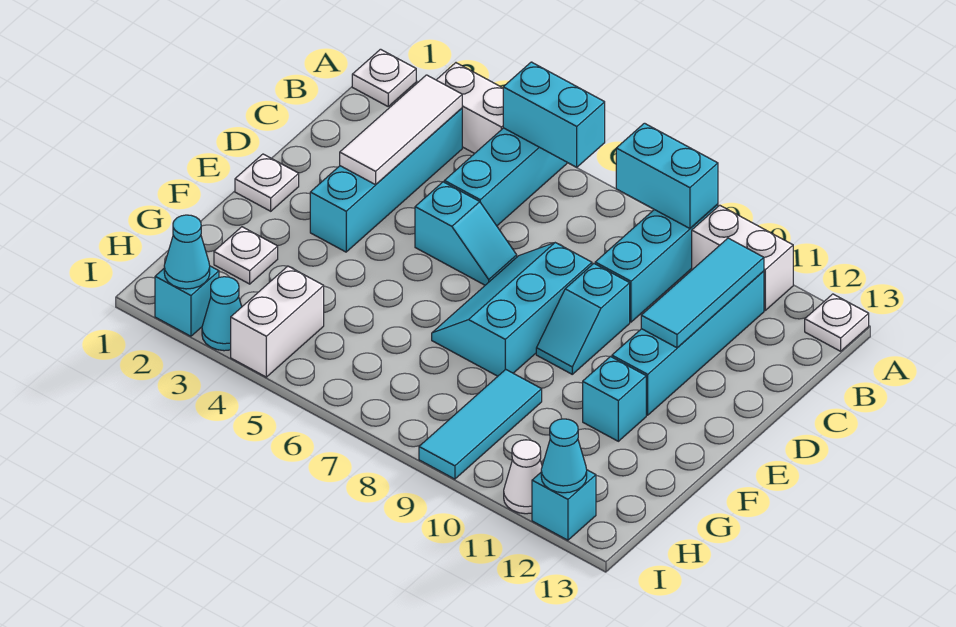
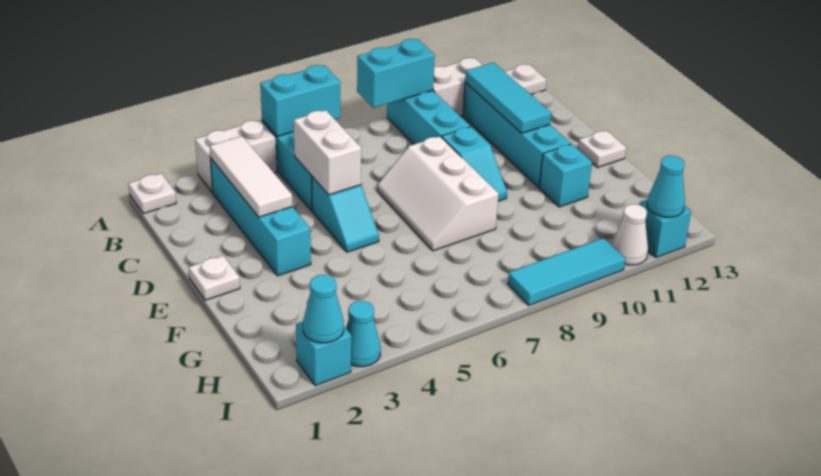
cyan slope D5:D6 level 1 top 5 -> cyan slope D5:E5 level 1 top D
cyan slope D7:F8 level 1 top 8 -> white slope D7:F8 level 1 top 8
white plate G2 level 1 -> white plate E13 level 1
cyan tile G9:I9 level 1 -> cyan tile I8:I10 level 1
white brick H4:I4 level 1 -> white brick C5:D5 level 2

